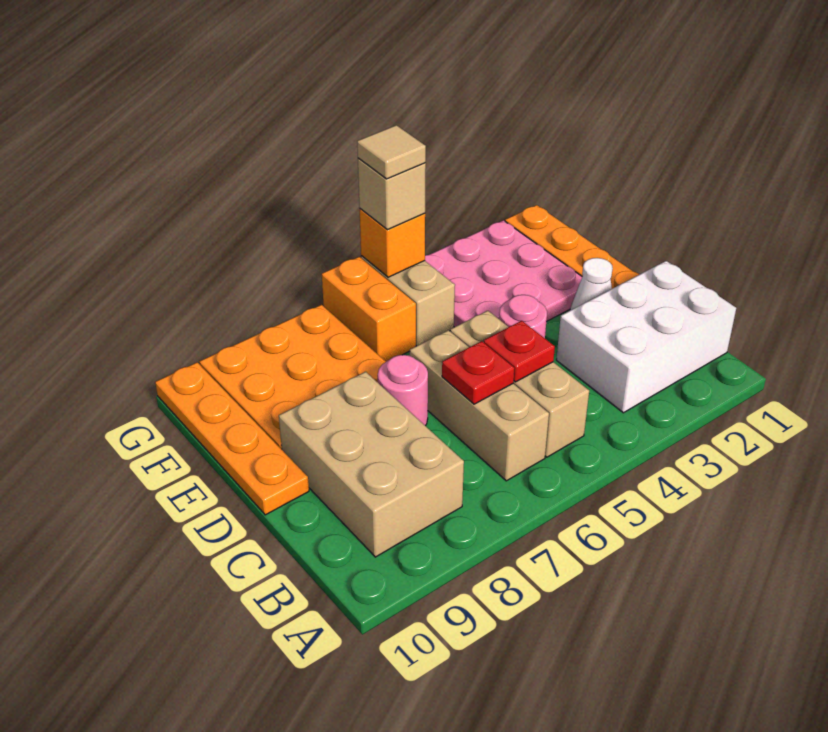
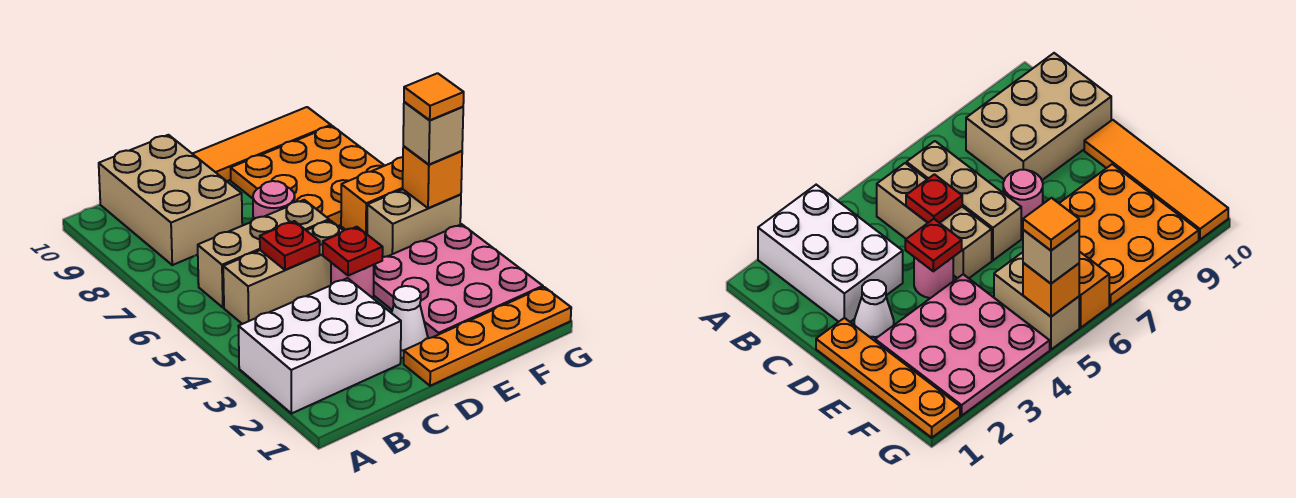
white brick B1:C3 level 1 -> white brick A2:C3 level 1
tan brick B8:D9 level 1 -> tan brick B8:C10 level 1
red plate C6 level 2 -> red plate D4 level 2
orange plate D10:G10 level 1 -> orange tile D10:G10 level 1
tan tile G5 level 4 -> orange tile G5 level 4

